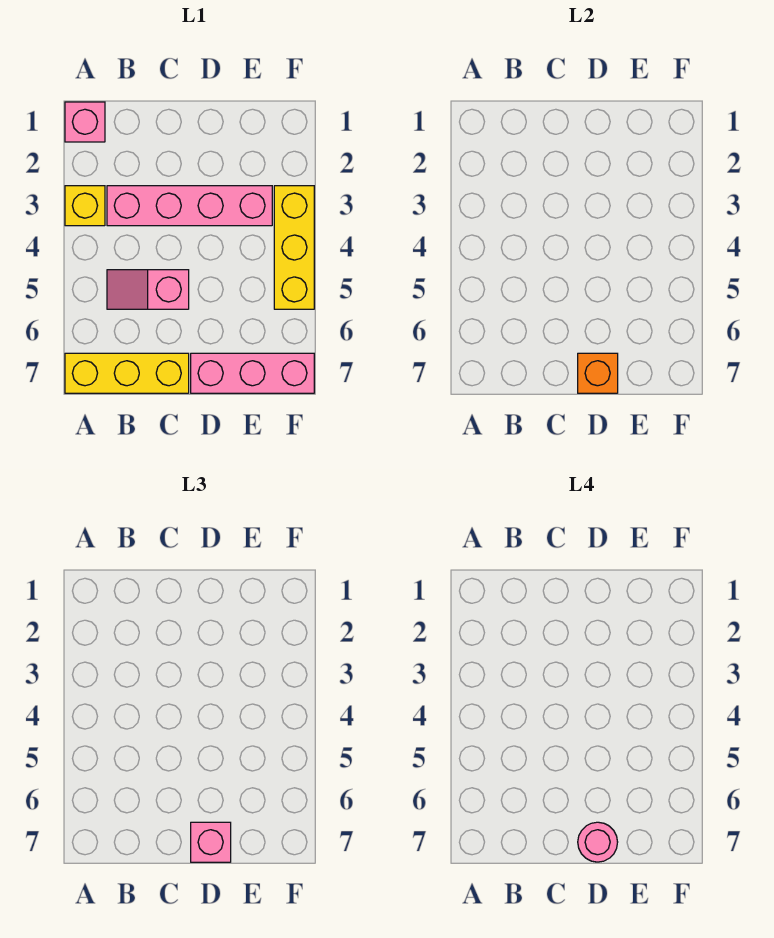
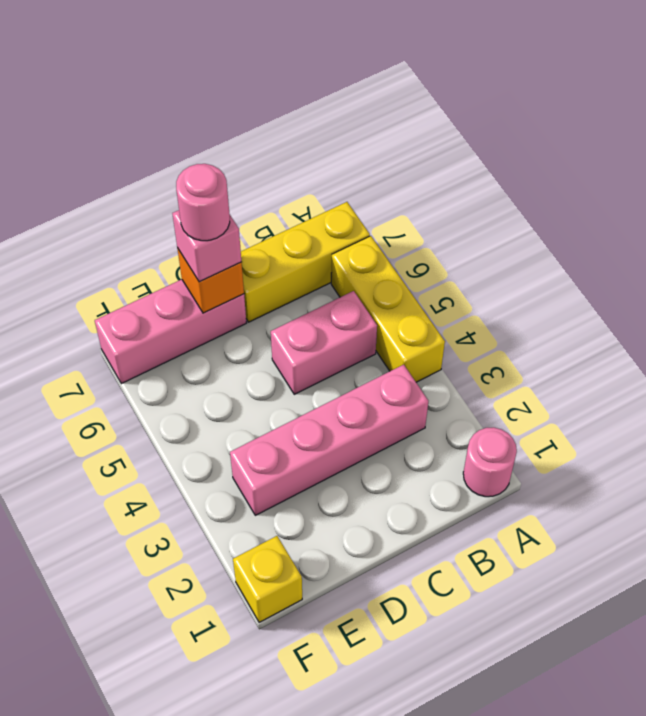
pink brick A1 level 1 -> pink round brick A1 level 1
yellow brick A3 level 1 -> yellow brick F1 level 1
pink slope B5:C5 level 1 top C -> pink brick B5:C5 level 1
yellow brick F3:F5 level 1 -> yellow brick A4:A6 level 1

